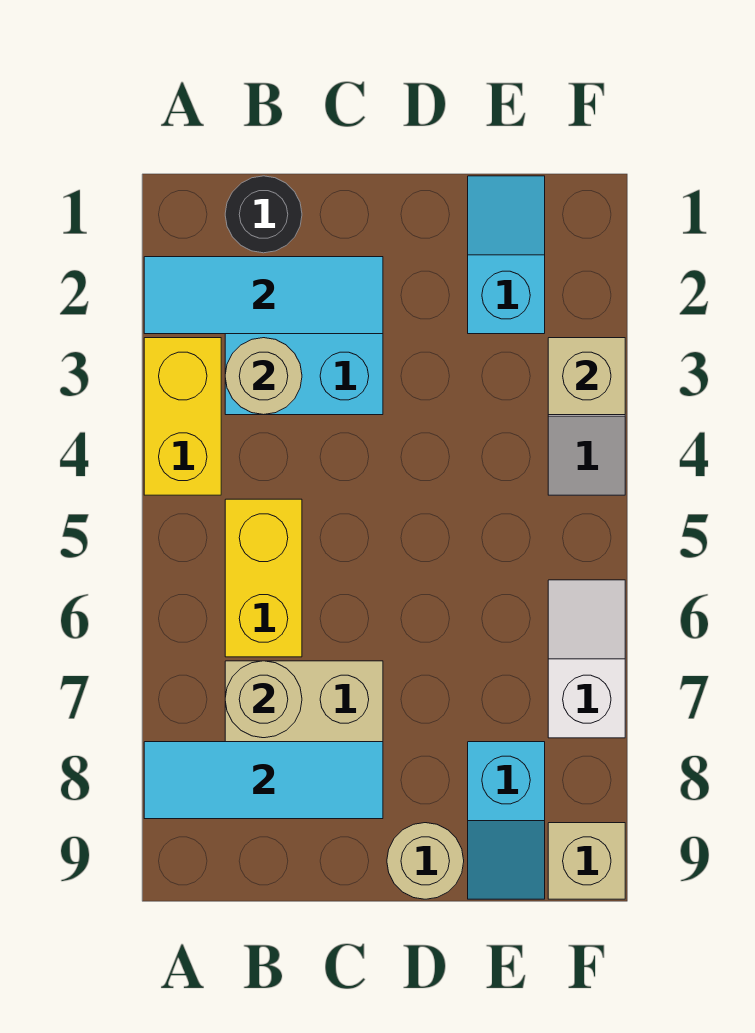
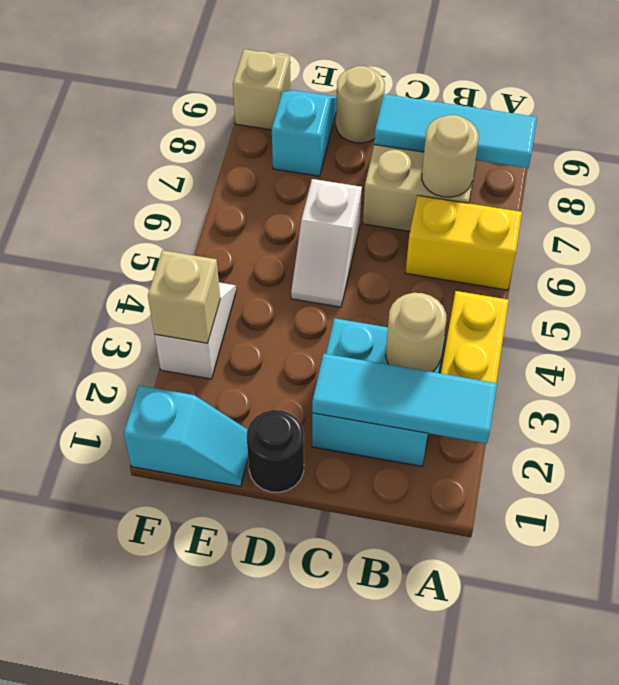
black round brick B1 level 1 -> black round brick D1 level 1
yellow brick B5:B6 level 1 -> yellow brick A6:B6 level 1
cyan slope E1:E2 level 1 top 2 -> cyan slope E1:F1 level 1 top F
white slope F6:F7 level 1 top 7 -> white slope D5:D6 level 1 top 6

